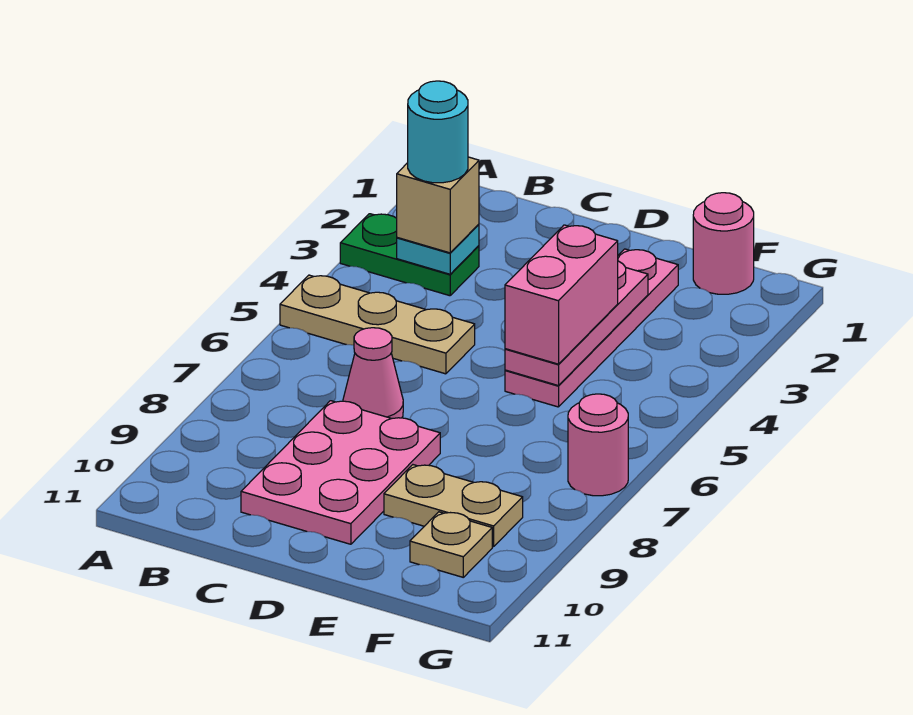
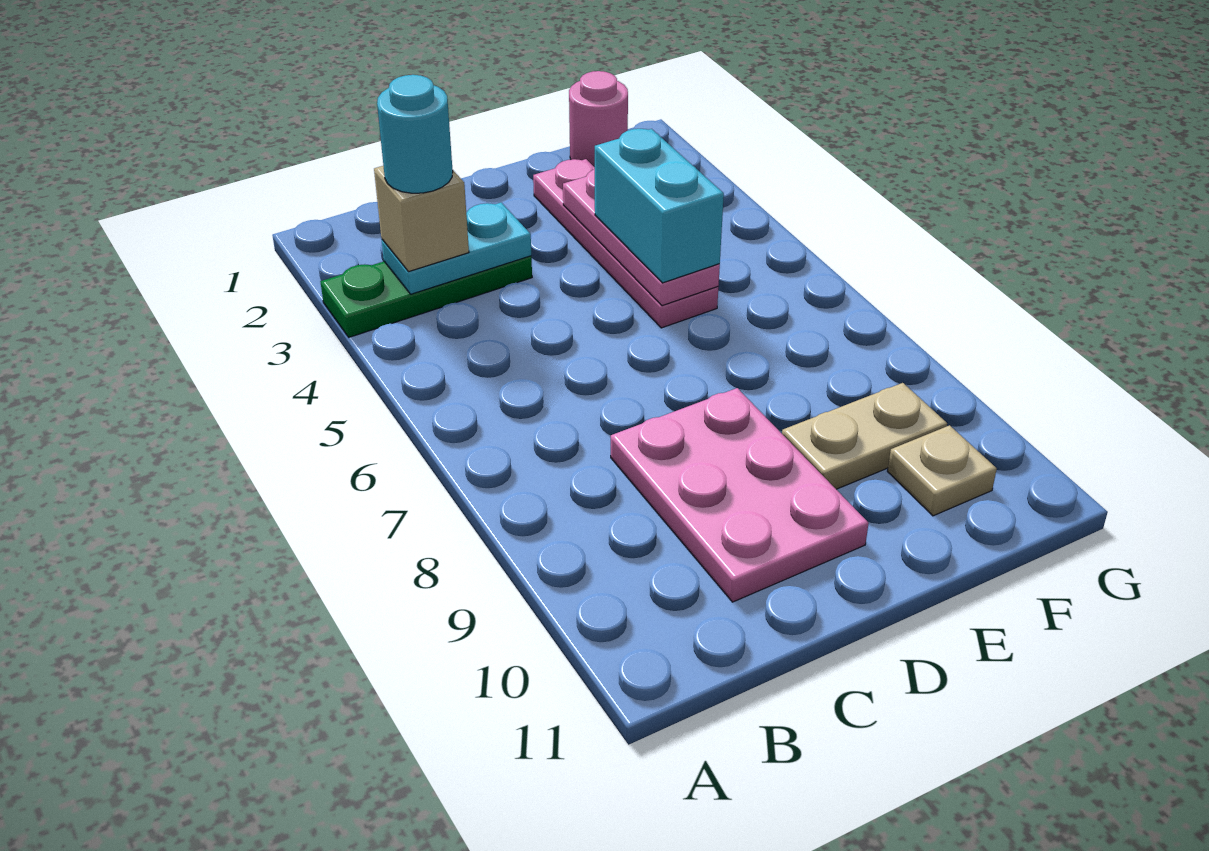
green plate A3:B3 level 1 -> green plate A3:C3 level 1
tan plate A5:C5 level 1 -> none
cyan plate B3 level 2 -> cyan plate B3:C3 level 2
pink cone C7 level 1 -> none
pink brick E4:E5 level 3 -> cyan brick E4:E5 level 3
pink round brick G7 level 1 -> none

